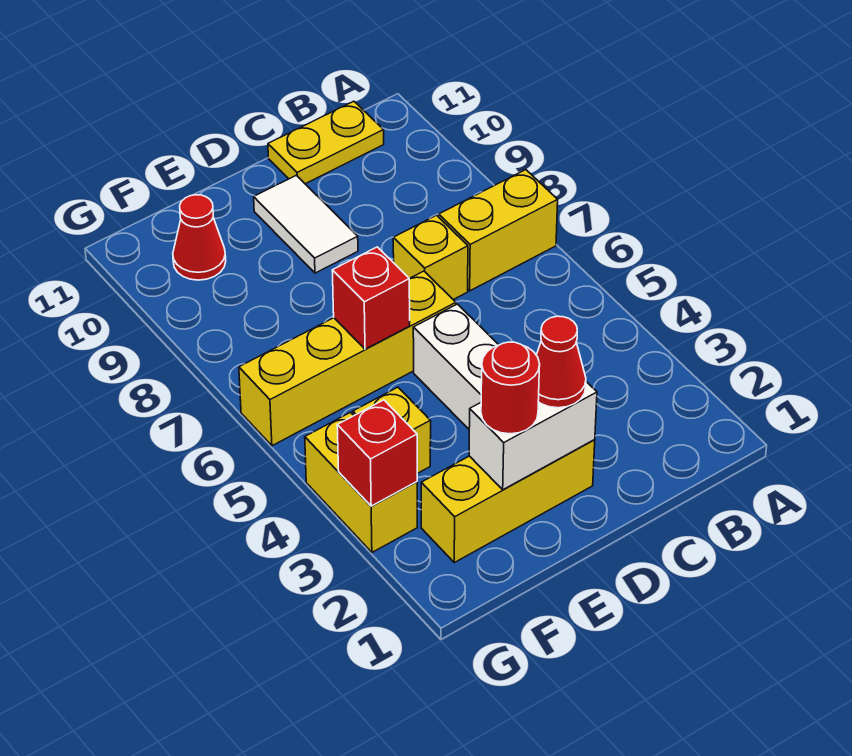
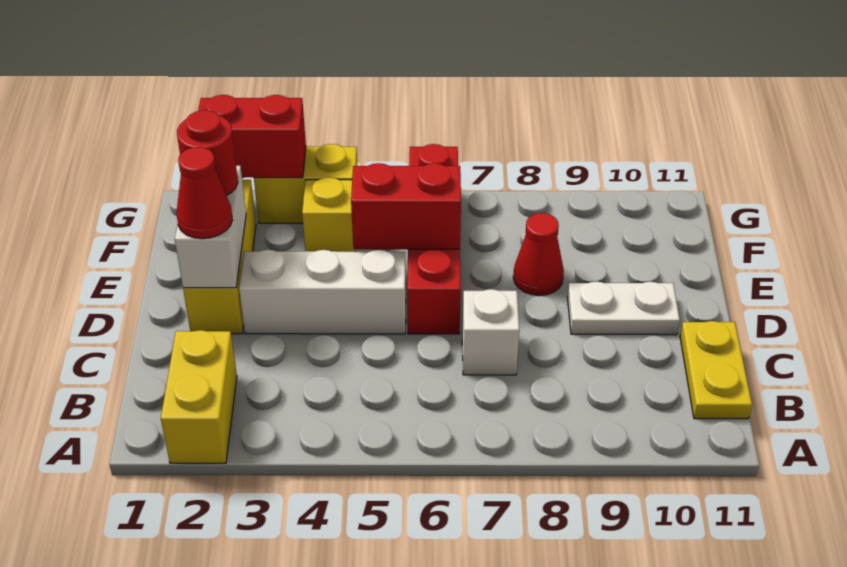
yellow brick A7:B7 level 1 -> yellow brick A2:B2 level 1
yellow brick C7 level 1 -> white brick C7 level 1
yellow brick D6:G6 level 1 -> red brick D6:G6 level 1
white tile D9:D10 level 1 -> white plate D9:D10 level 1
red brick E6 level 2 -> red brick E5:E6 level 2
red cone F10 level 1 -> red cone E8 level 1
red brick G3 level 2 -> red brick G2:G3 level 2

